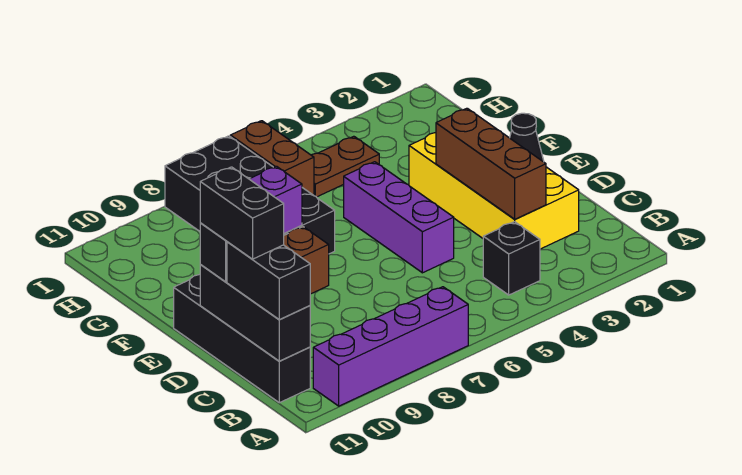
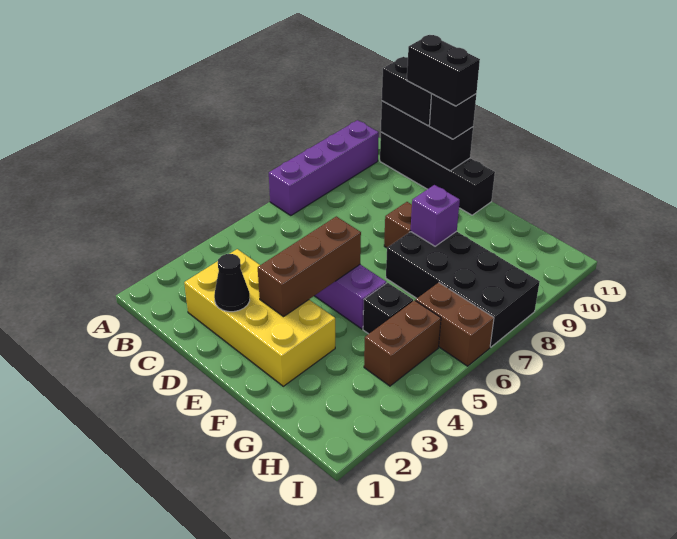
black brick B4 level 1 -> black brick G5 level 1
brown brick C3:E3 level 2 -> brown brick E3:E5 level 2
brown plate H4:H5 level 1 -> brown brick H4:H5 level 1

